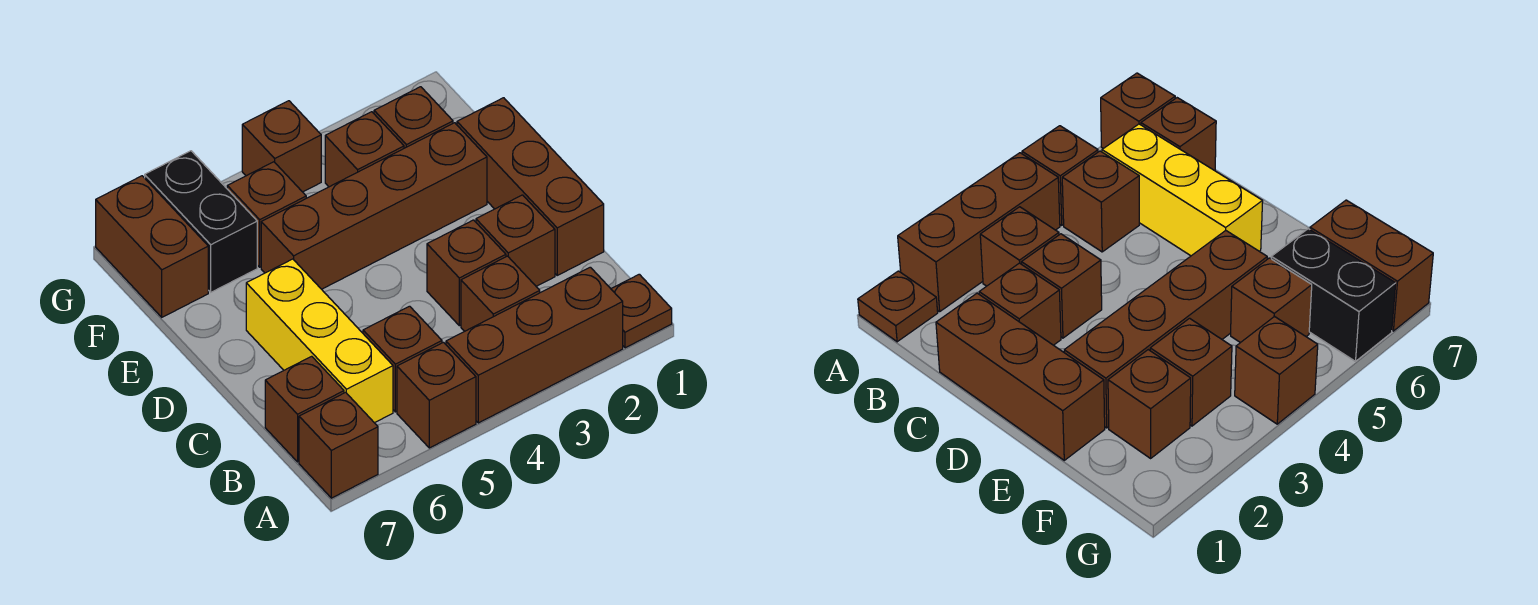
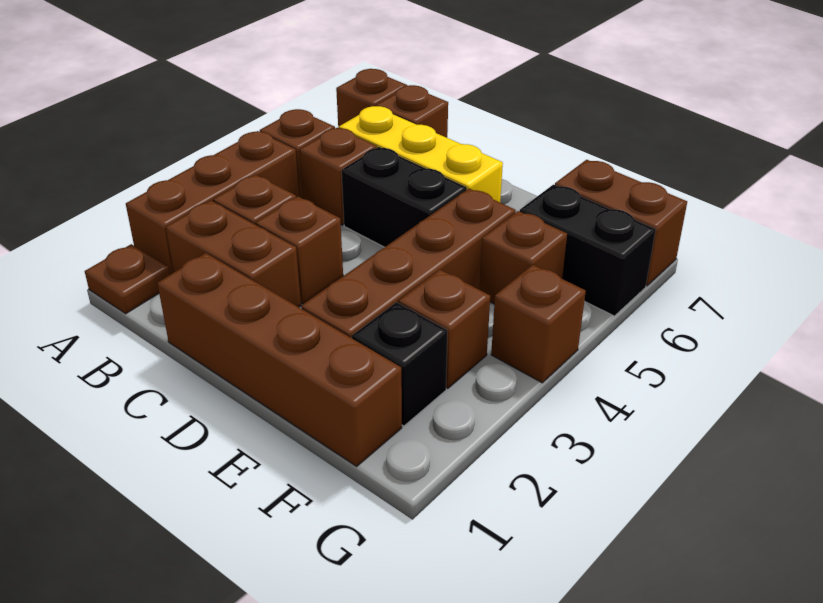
brown brick C1:E1 level 1 -> brown brick C1:F1 level 1
brown brick C2 level 1 -> brown brick B2:C2 level 1
none -> black brick C5:D5 level 1
brown brick F2 level 1 -> black brick F2 level 1

